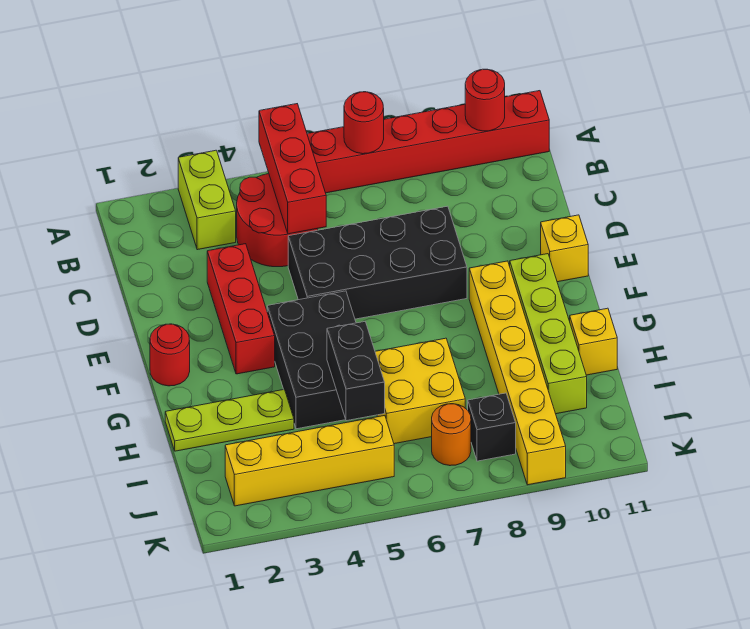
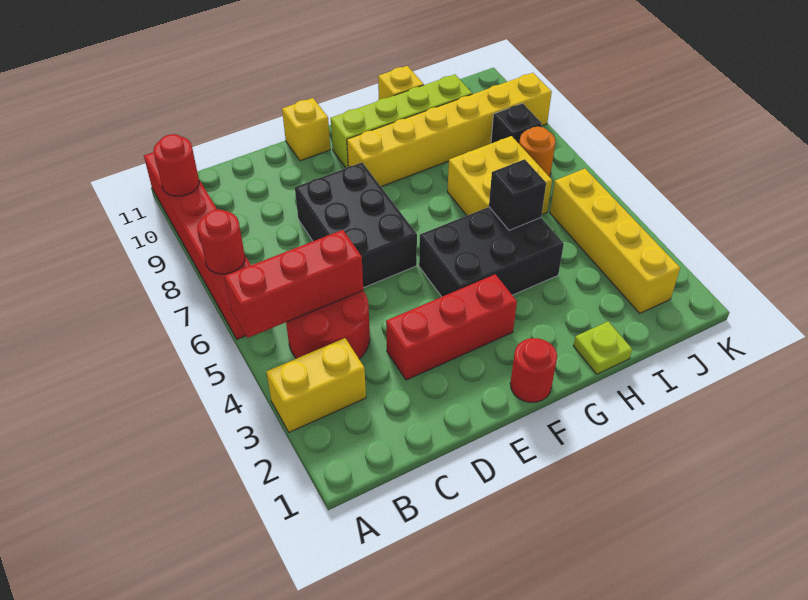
lime brick A3:B3 level 1 -> yellow brick A3:B3 level 1
black brick D5:E8 level 1 -> black brick D6:E8 level 1
lime plate H1:H3 level 1 -> lime plate H1 level 1
black brick H5:I5 level 2 -> black brick H5 level 2

